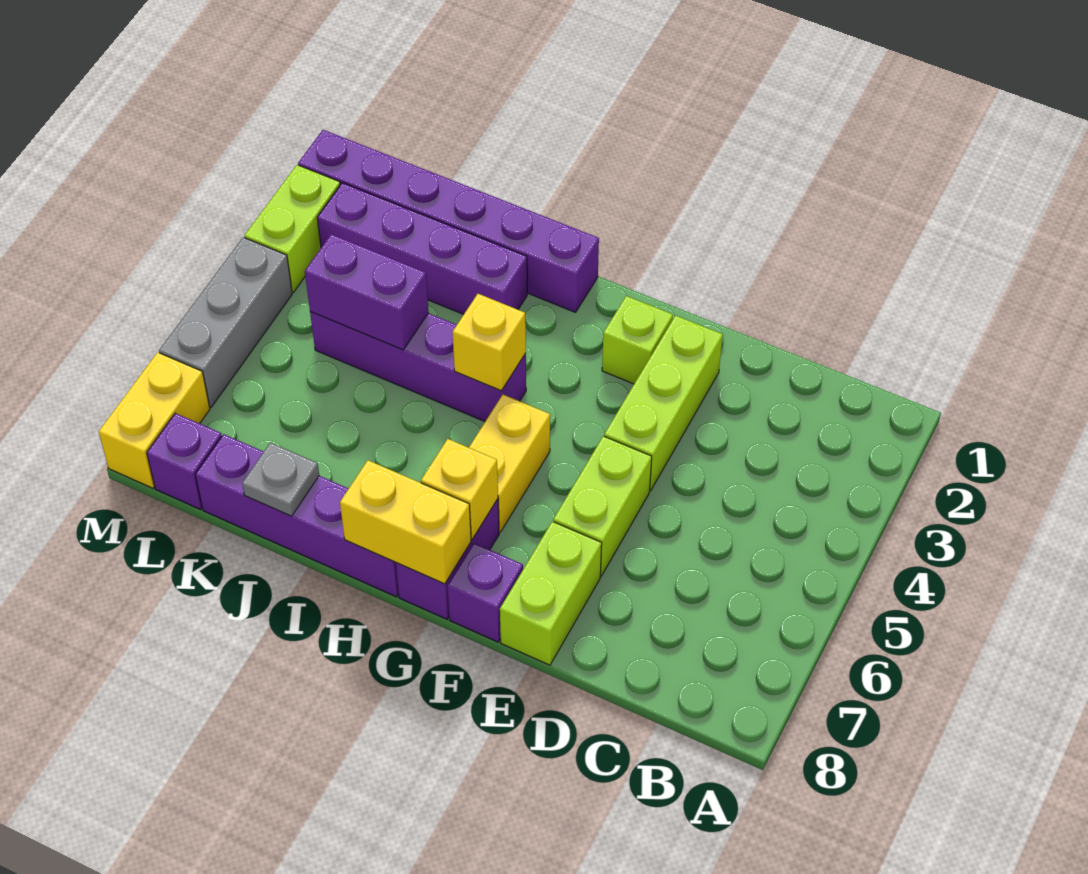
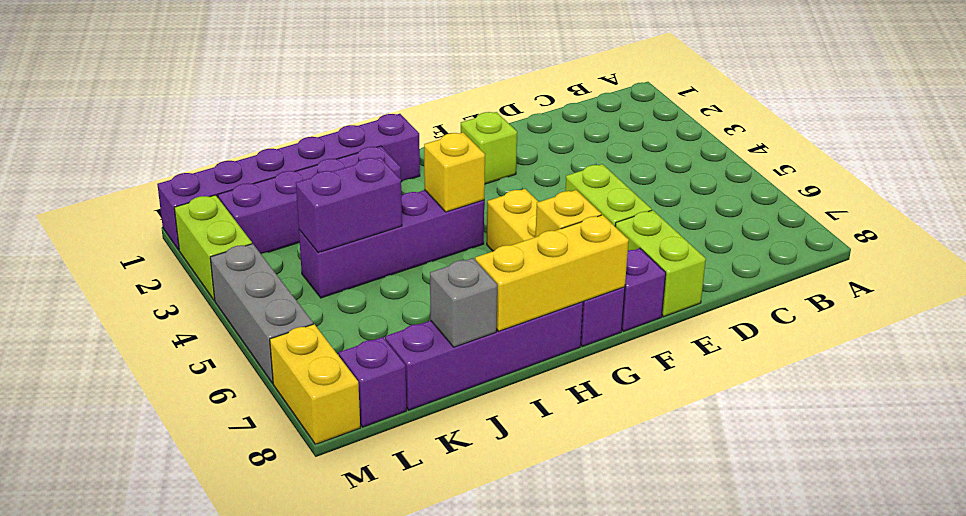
lime brick E2:E4 level 1 -> none
yellow brick G8:H8 level 2 -> yellow brick G8:I8 level 2
grey plate J8 level 2 -> grey brick J8 level 2

